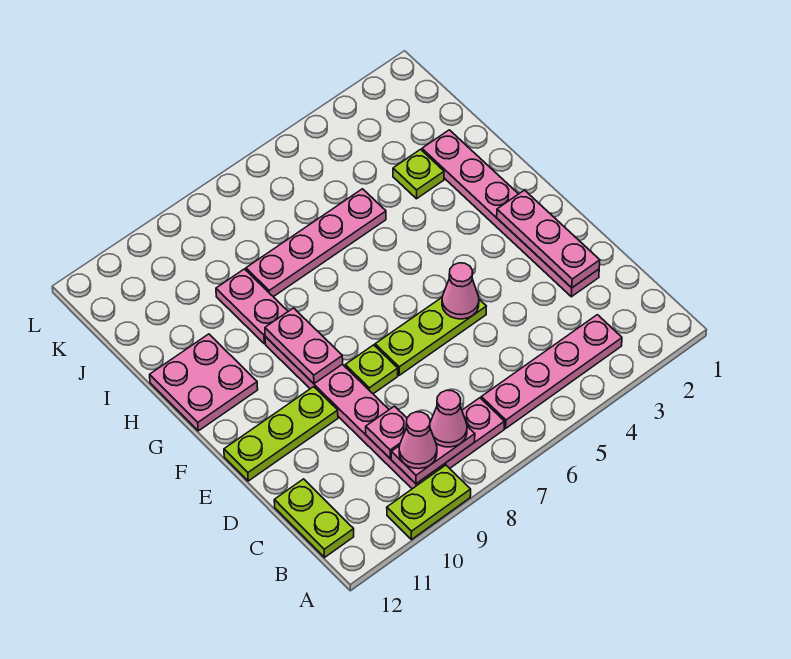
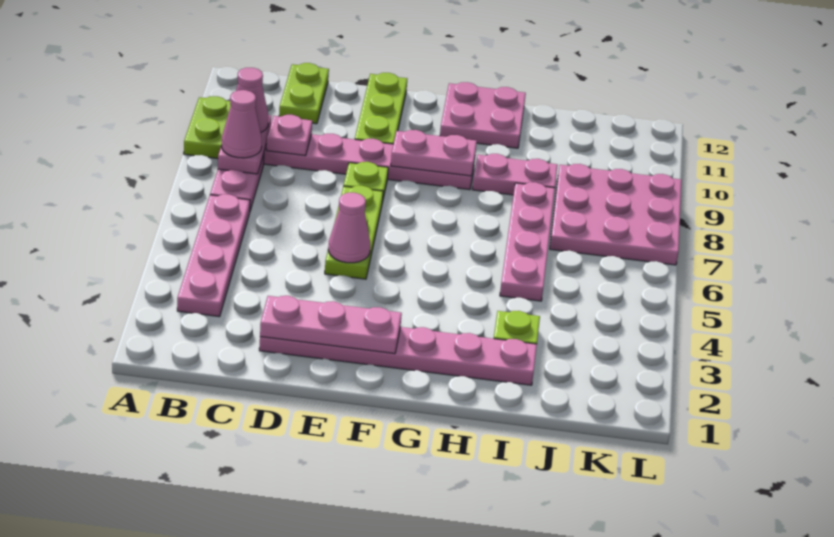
lime plate B12:C12 level 1 -> lime plate C11:C12 level 1
none -> pink plate J7:L9 level 1

